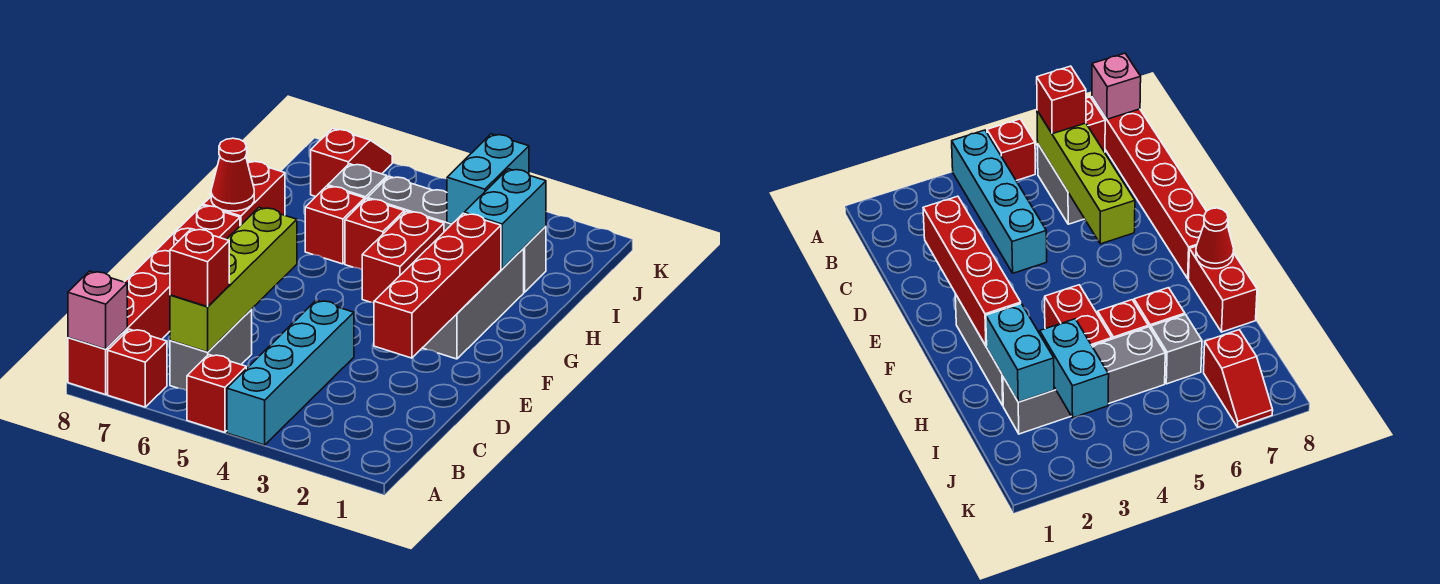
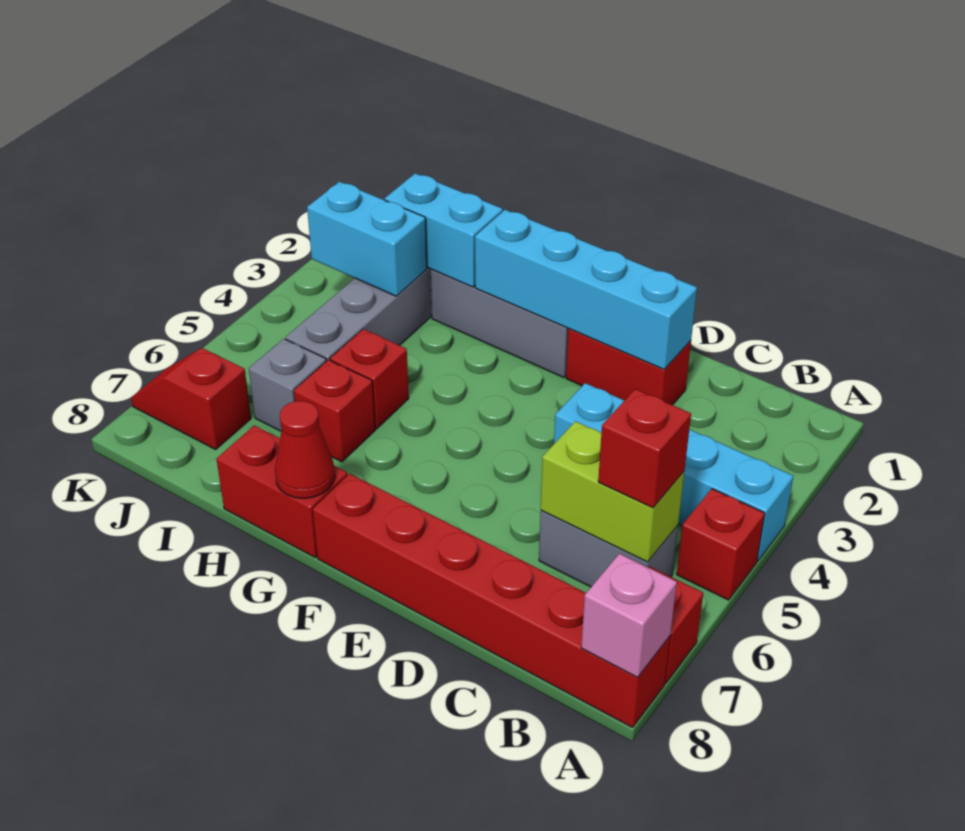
lime brick B6:E6 level 2 -> lime brick B6:C6 level 2
red brick D2:G2 level 2 -> cyan brick D2:G2 level 2
red brick G4:H4 level 1 -> red brick D2:E2 level 1

